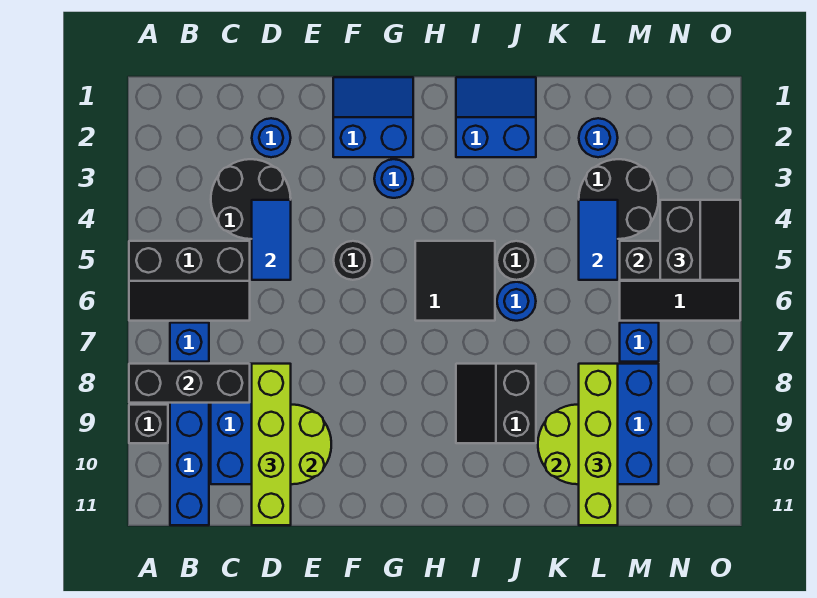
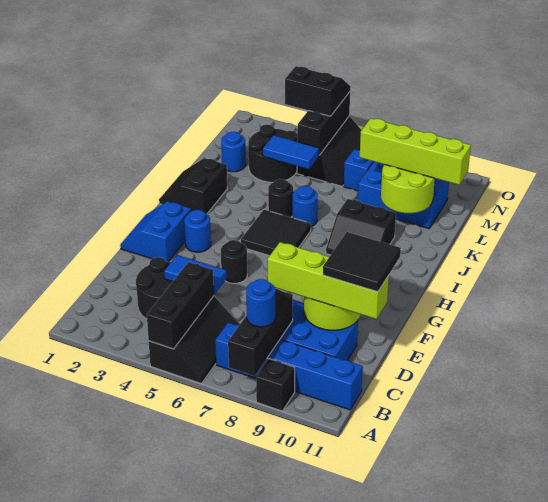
none -> black brick A5:C5 level 2
blue round brick D2 level 1 -> blue round brick B8 level 3
none -> black tile D10:E11 level 4
blue slope I1:J2 level 1 top 2 -> black slope I1:J2 level 1 top 2

